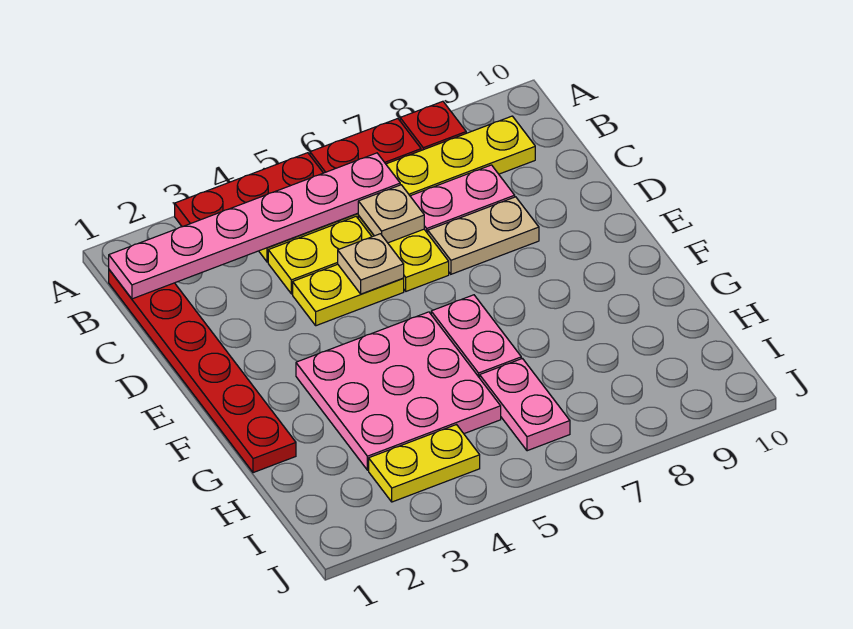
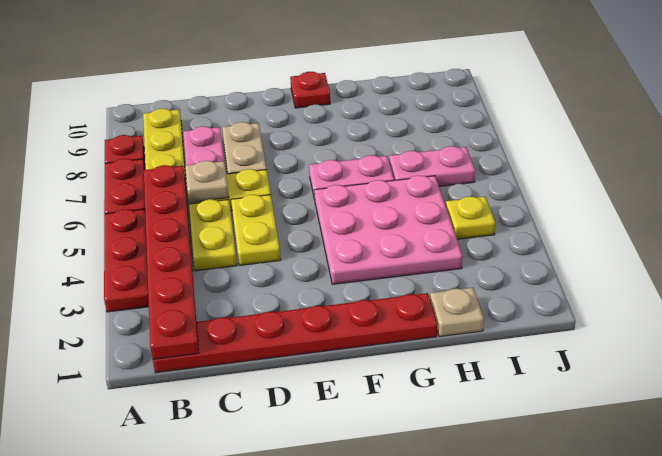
pink plate B1:B6 level 2 -> red plate B1:B6 level 2
tan plate D5 level 2 -> tan plate H1 level 1
none -> red plate F10 level 1
yellow plate I3:I4 level 1 -> yellow plate I4 level 1

